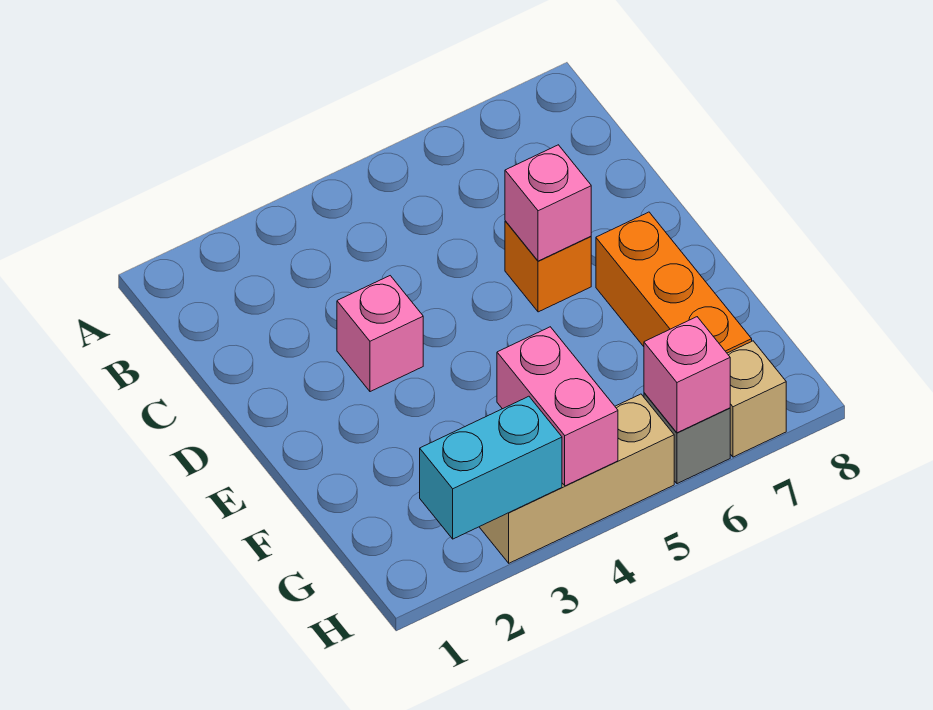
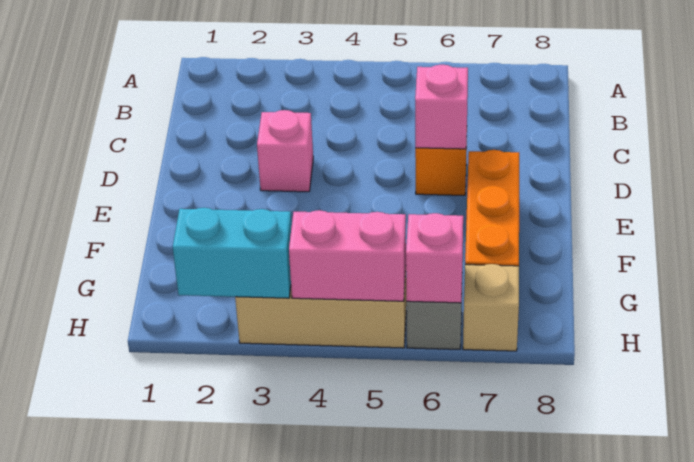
pink brick G4:H4 level 2 -> pink brick H4:H5 level 2

